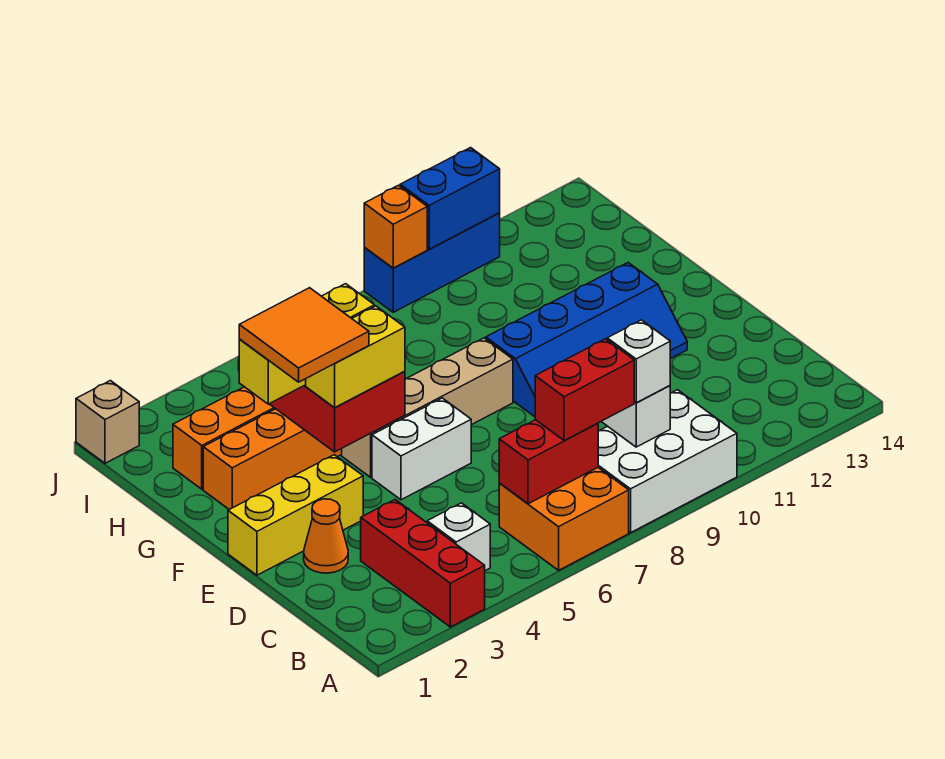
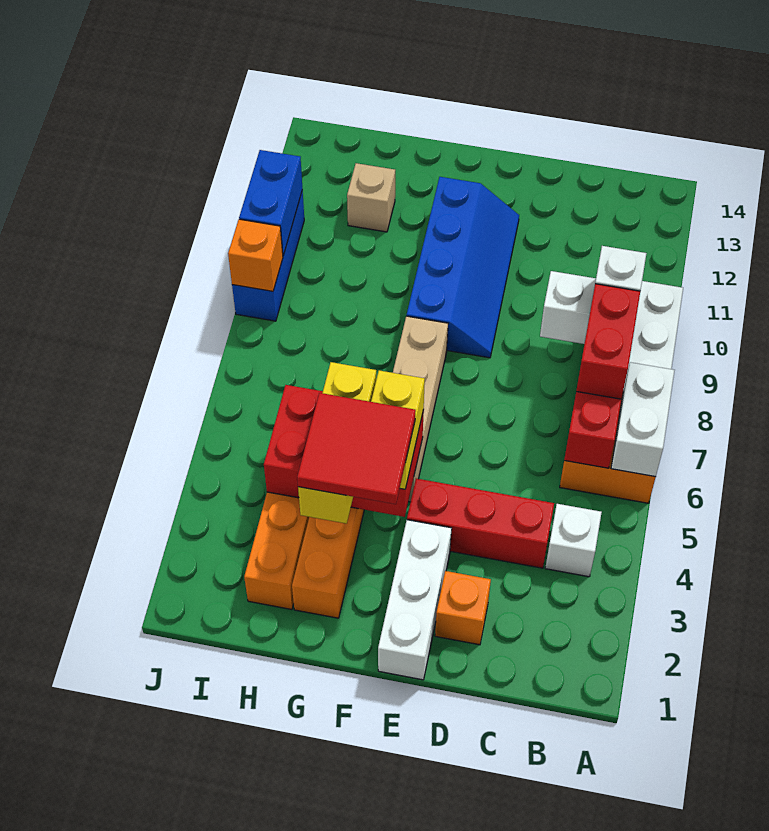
red brick A3:C3 level 1 -> red brick C4:E4 level 1
orange cone D2 level 1 -> orange brick D2 level 1
yellow brick E1:E3 level 1 -> white brick E1:E3 level 1
white brick E5:E6 level 1 -> white brick A6:A7 level 2
orange tile F3:G4 level 4 -> red tile F3:G4 level 4
tan brick J1 level 1 -> tan brick H12 level 1

